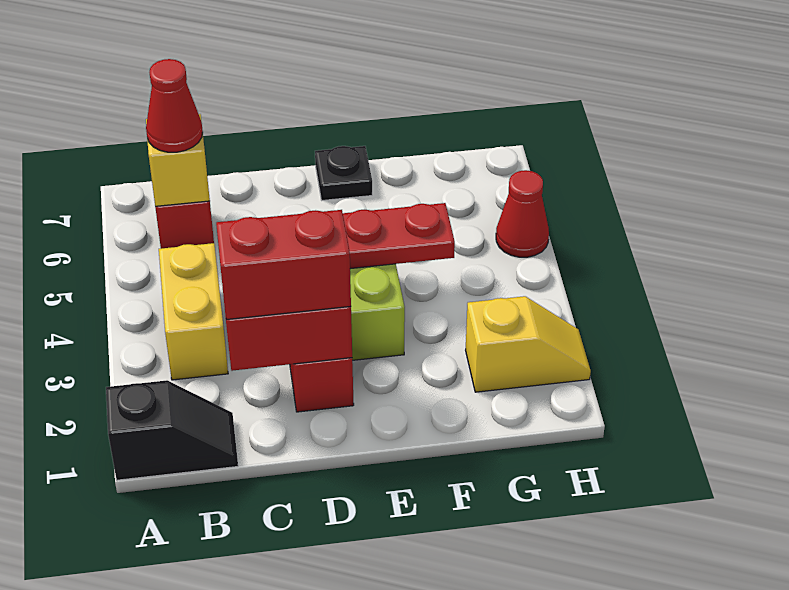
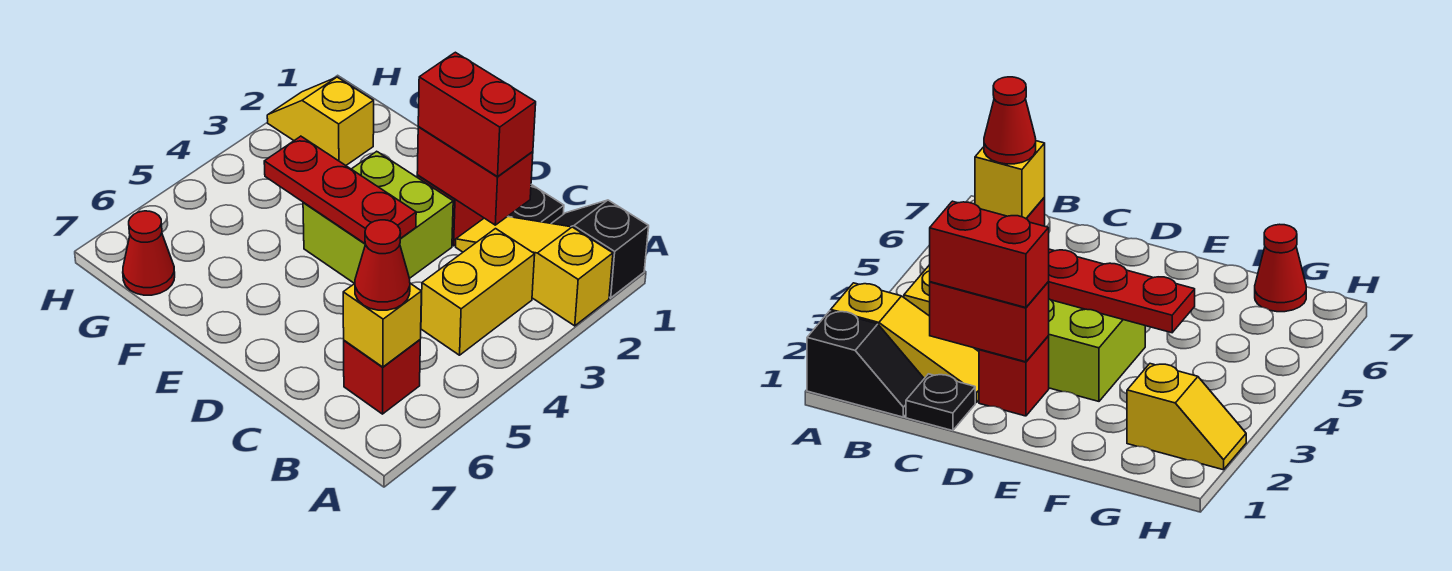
none -> yellow slope A2:C2 level 1 top A
black plate E7 level 1 -> black plate C1 level 1
red cone H5 level 1 -> red cone G7 level 1

